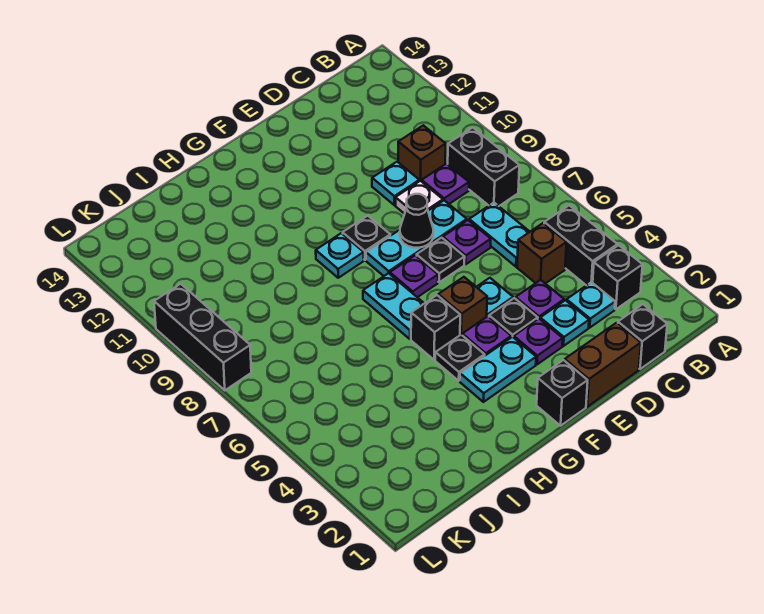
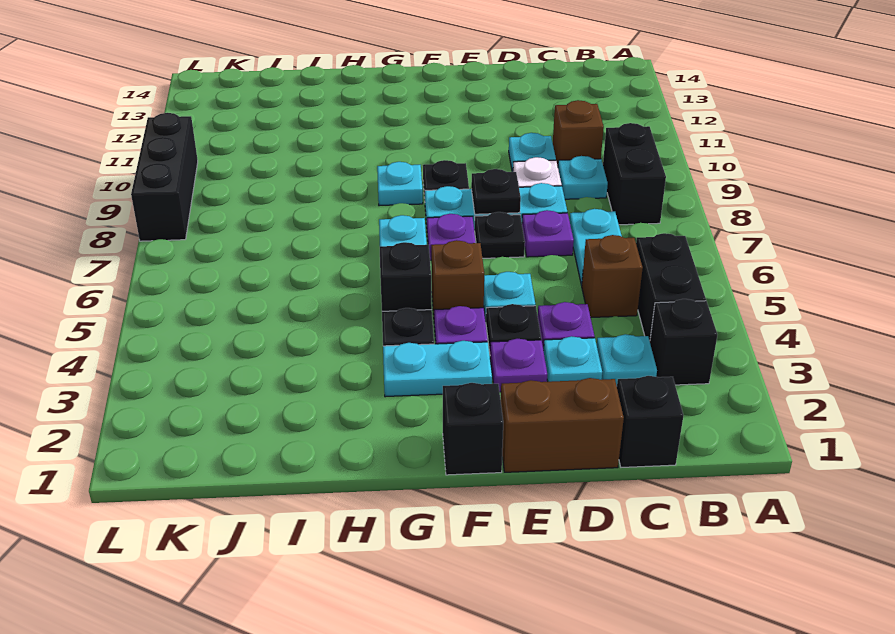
purple plate C9 level 1 -> cyan plate C9 level 1
black cone E8 level 2 -> black plate E8 level 2

